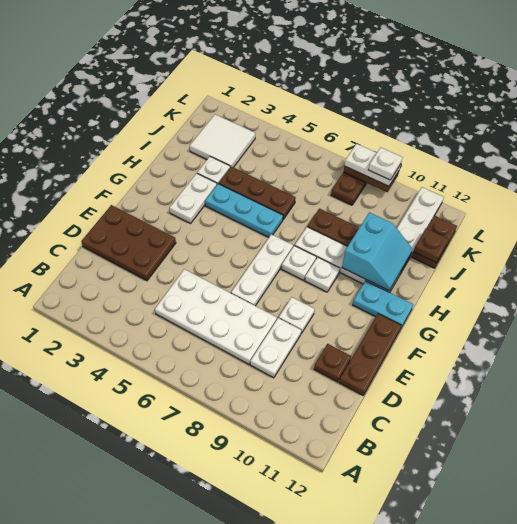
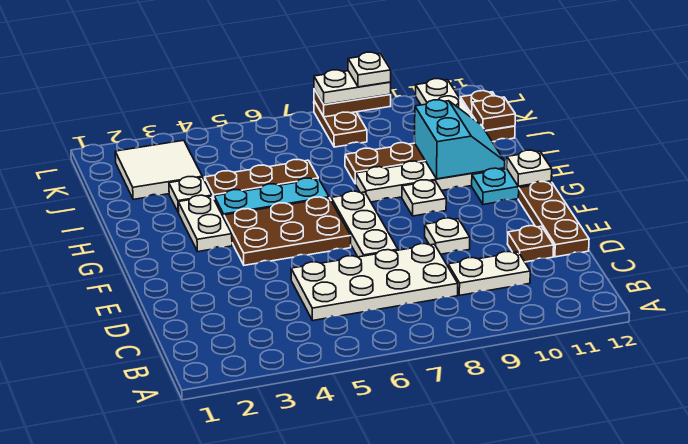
white plate C9:D9 level 1 -> white plate C9:C10 level 1
brown plate D1:E3 level 1 -> brown plate F4:G6 level 1
white plate G8 level 1 -> white plate G12 level 2

